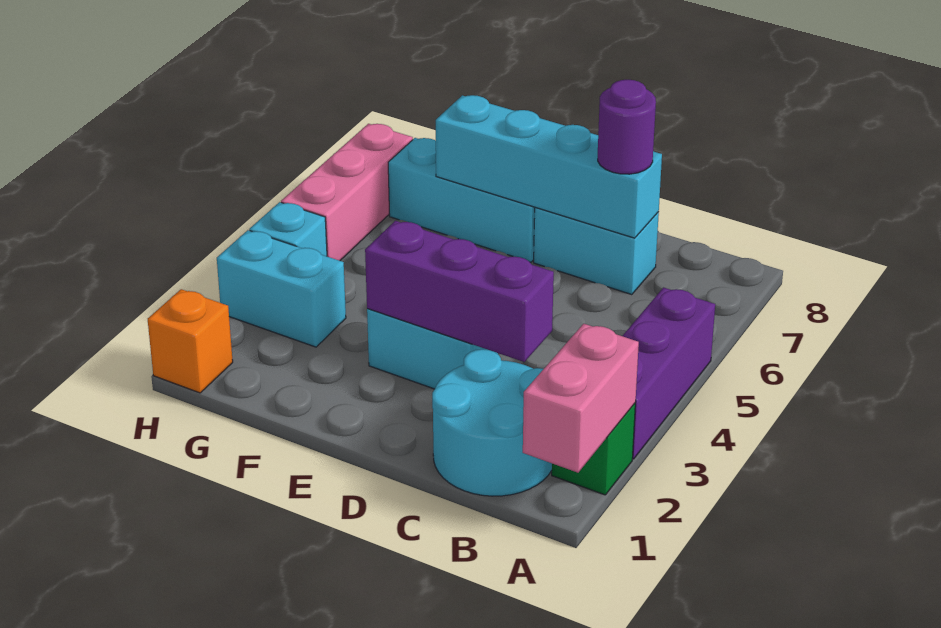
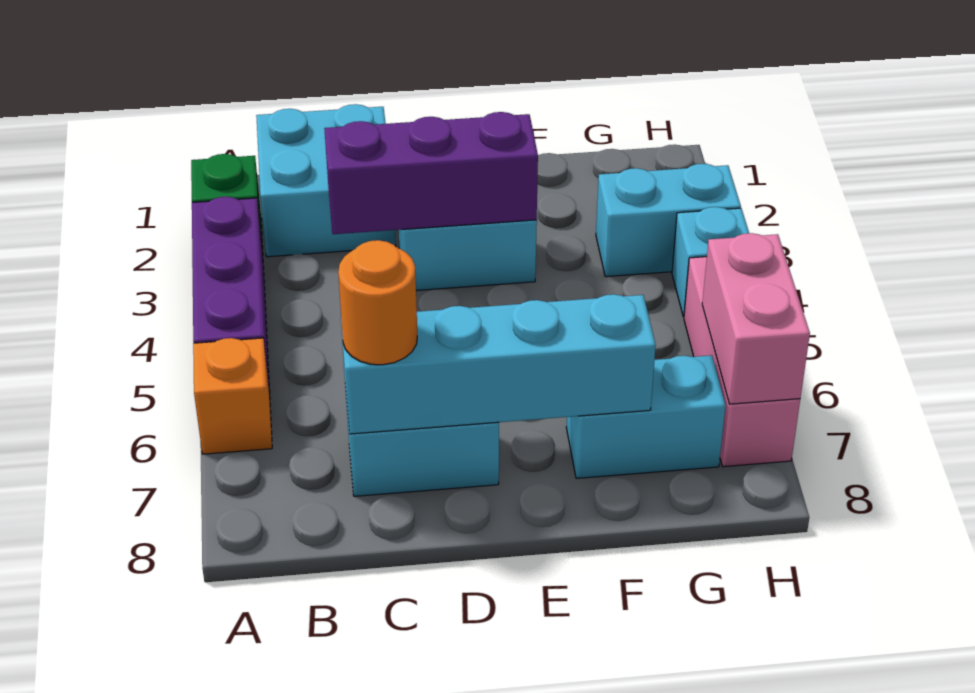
pink brick A1:A2 level 2 -> pink brick H6:H7 level 2
cyan round brick B1:C2 level 1 -> cyan brick B1:C2 level 1
purple round brick C7 level 3 -> orange round brick C7 level 3
cyan brick E7:G7 level 1 -> cyan brick F7:G7 level 1
orange brick H1 level 1 -> orange brick A6 level 1

